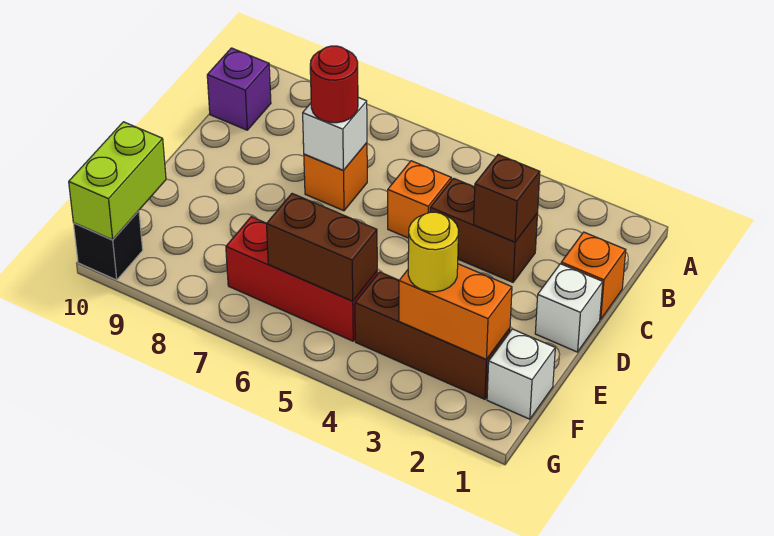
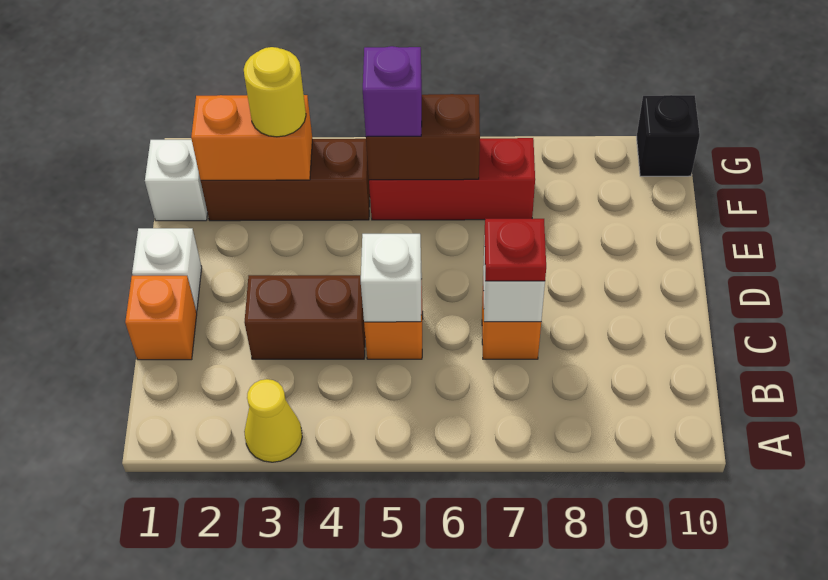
none -> yellow cone A3 level 1
purple brick B10 level 1 -> purple brick F5 level 3
brown brick C3 level 2 -> none
none -> white brick C5 level 2
red round brick C7 level 3 -> red plate C7 level 3
lime brick F10:G10 level 2 -> none

